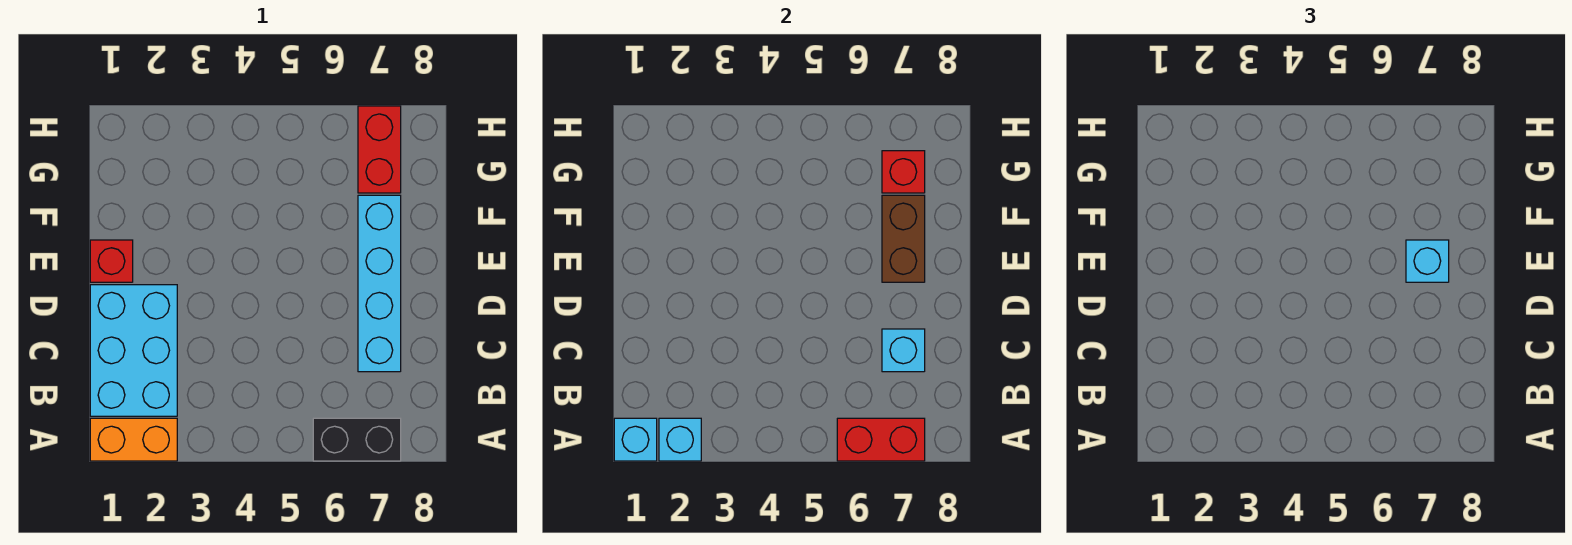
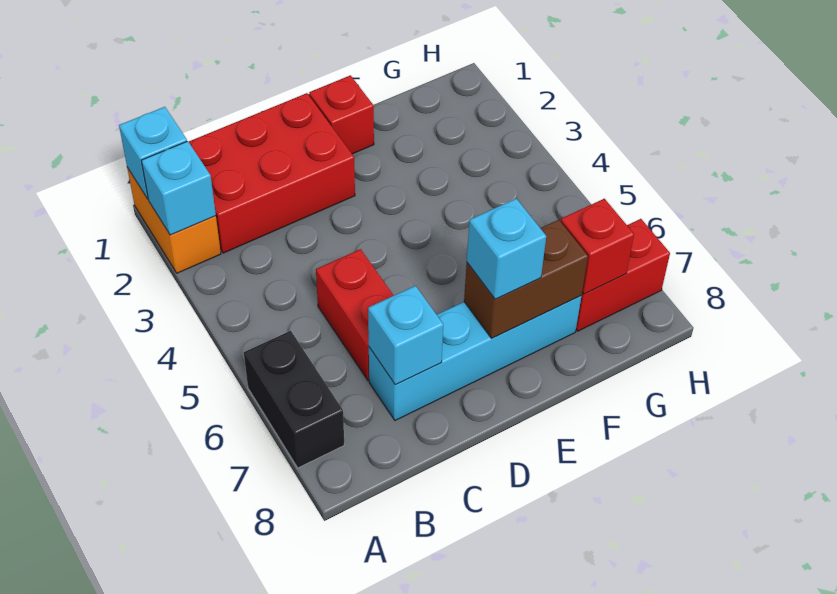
red brick A6:A7 level 2 -> red brick C5:C6 level 1
cyan brick B1:D2 level 1 -> red brick B1:D2 level 1

